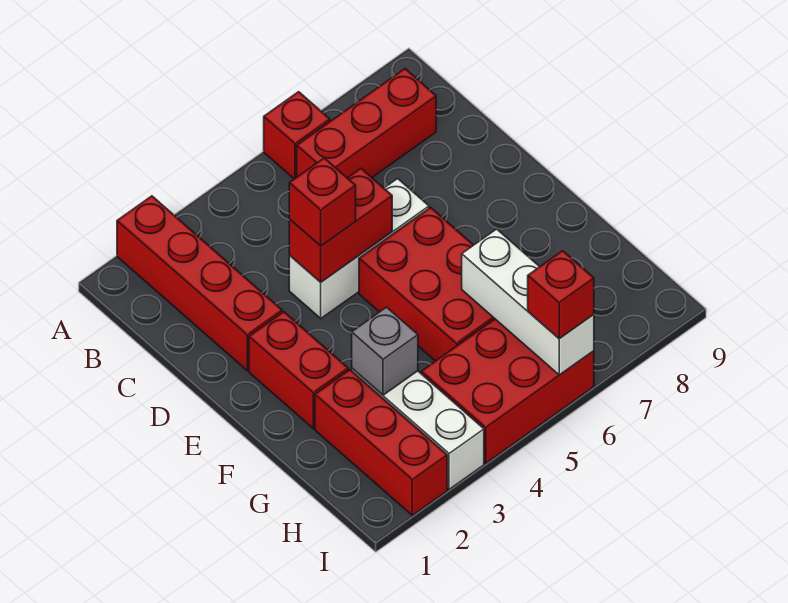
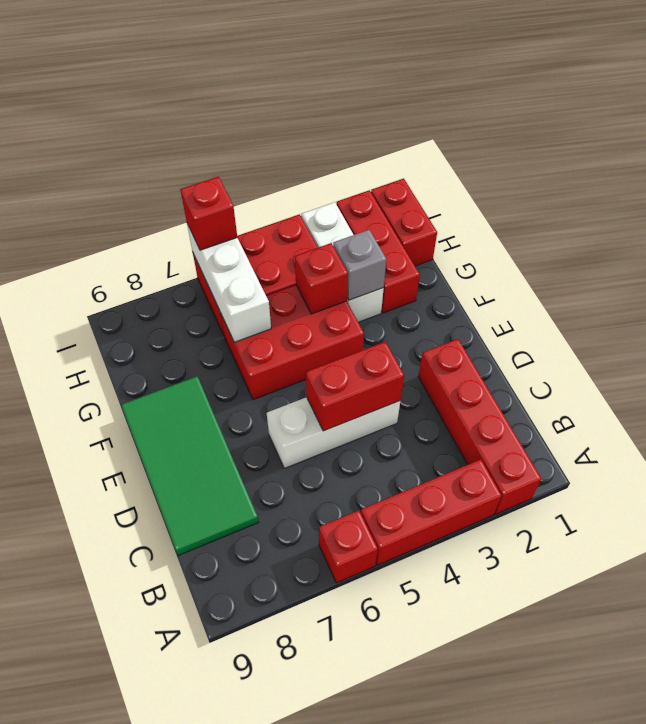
red brick B6:B8 level 1 -> red brick A3:A5 level 1
none -> green tile C8:F9 level 1
red brick D4 level 3 -> red brick G4 level 2
red brick E2:F2 level 1 -> red brick H1:I1 level 1
red brick E5:G6 level 1 -> red brick F4:G6 level 1

